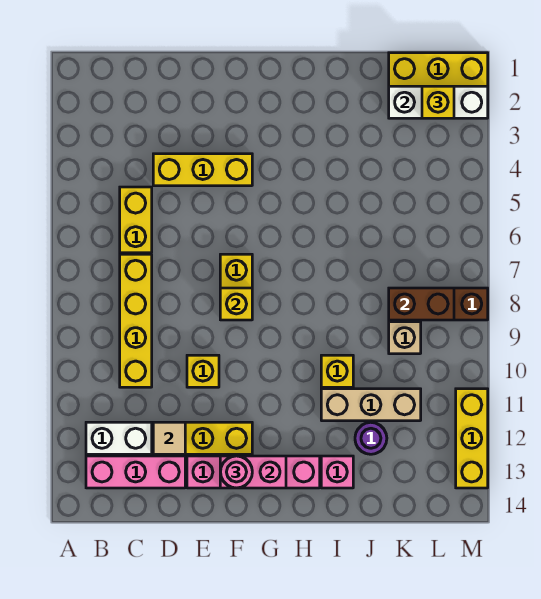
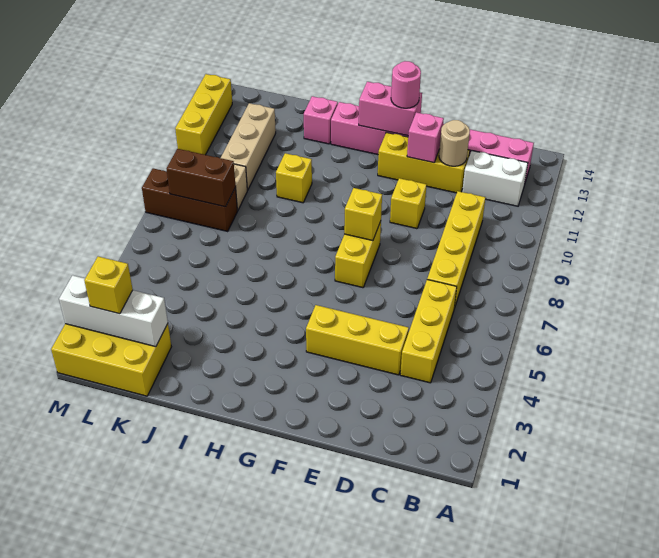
yellow brick C5:C6 level 1 -> yellow brick C4:C6 level 1
tan tile D12 level 2 -> tan round brick D12 level 2
none -> pink brick E12 level 2
tan brick I11:K11 level 1 -> tan brick K10:K12 level 1
purple round brick J12 level 1 -> none

